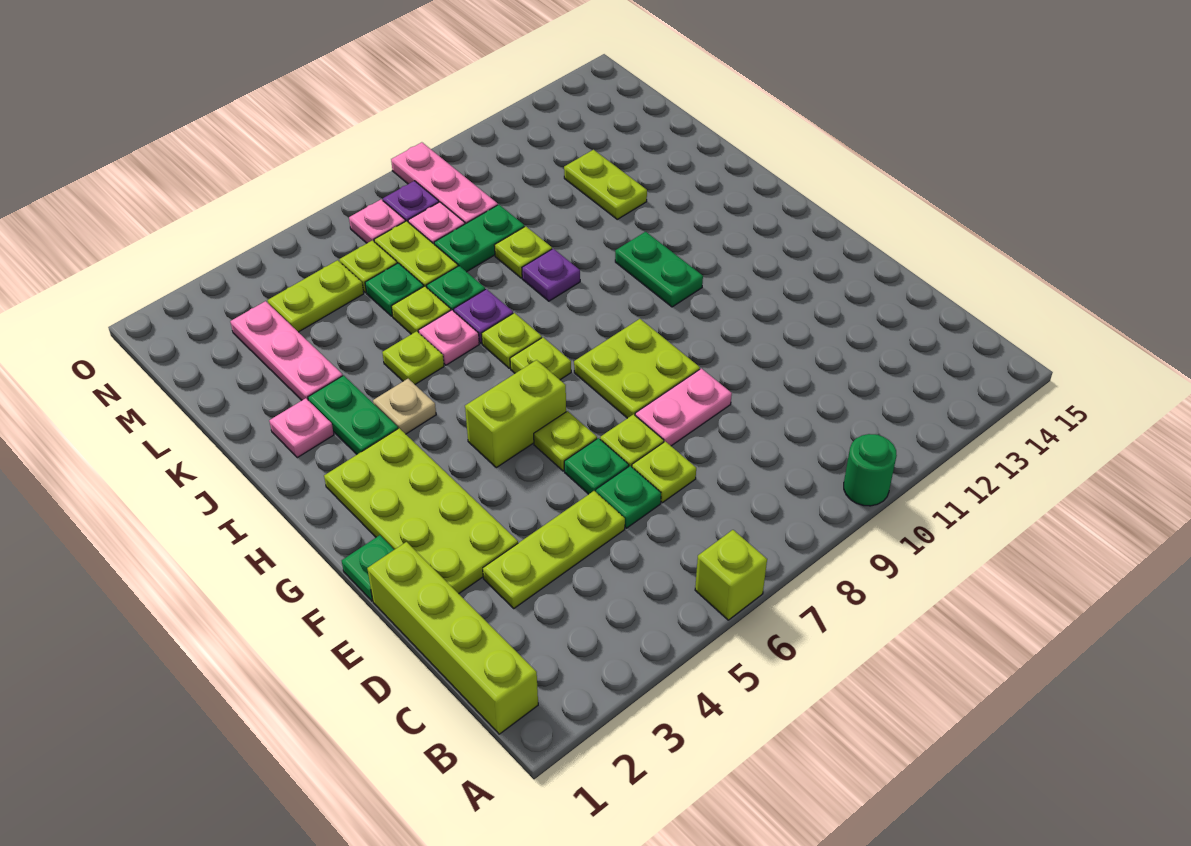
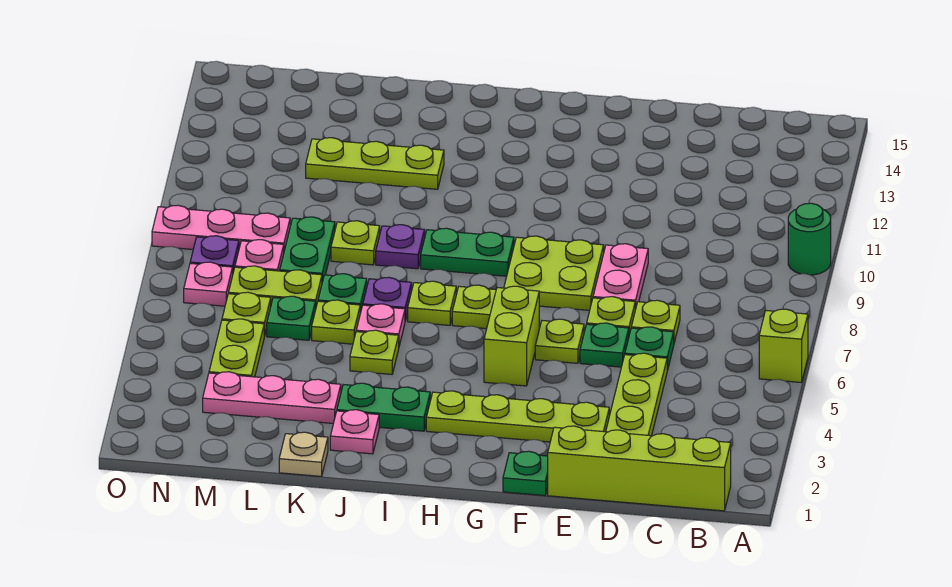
lime plate E2:H3 level 1 -> lime plate E3:H3 level 1
green plate H11:I11 level 1 -> green plate H9:I9 level 1
tan plate I4 level 1 -> tan plate K1 level 1
lime plate K12:L12 level 1 -> lime plate J12:L12 level 1

